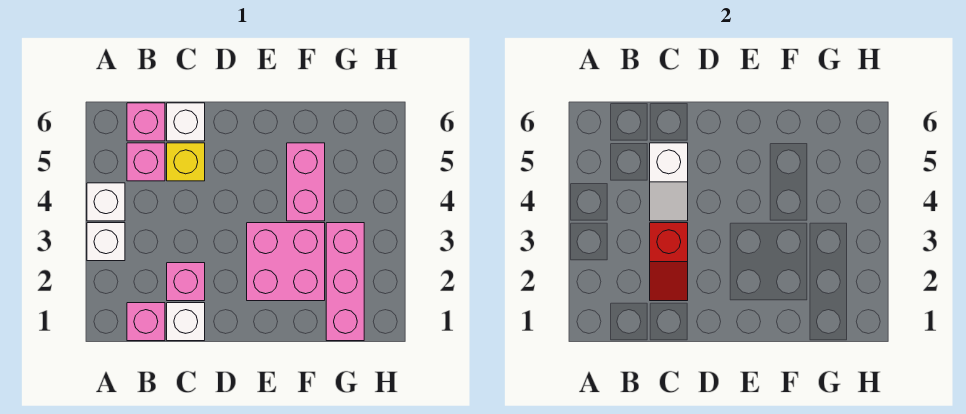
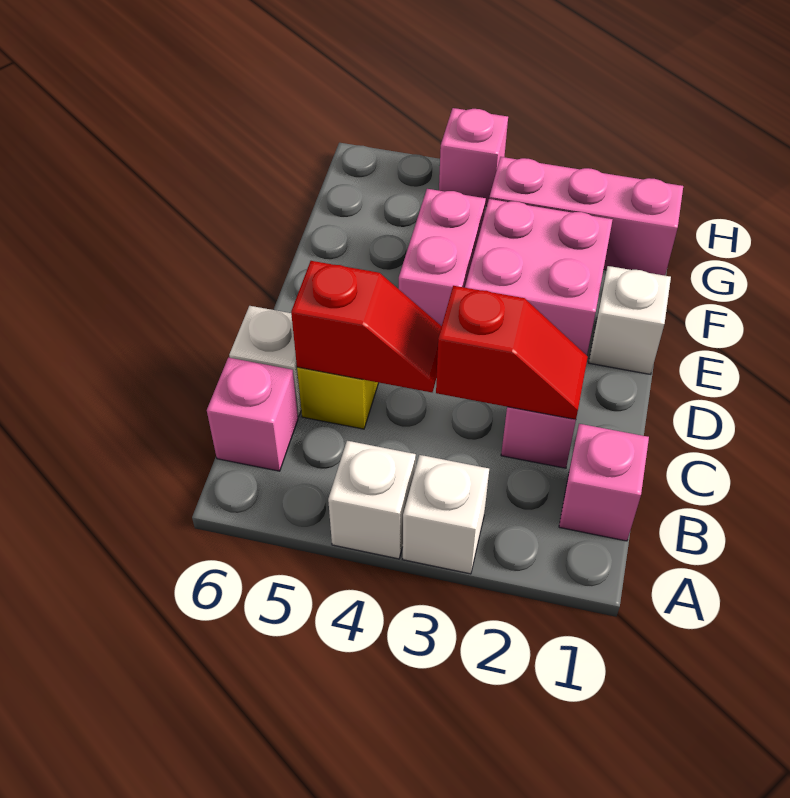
pink brick B5 level 1 -> pink brick H4 level 1
white brick C1 level 1 -> white brick E1 level 1
white slope C4:C5 level 2 top 5 -> red slope C4:C5 level 2 top 5
pink brick F4:F5 level 1 -> pink brick E4:F4 level 1

